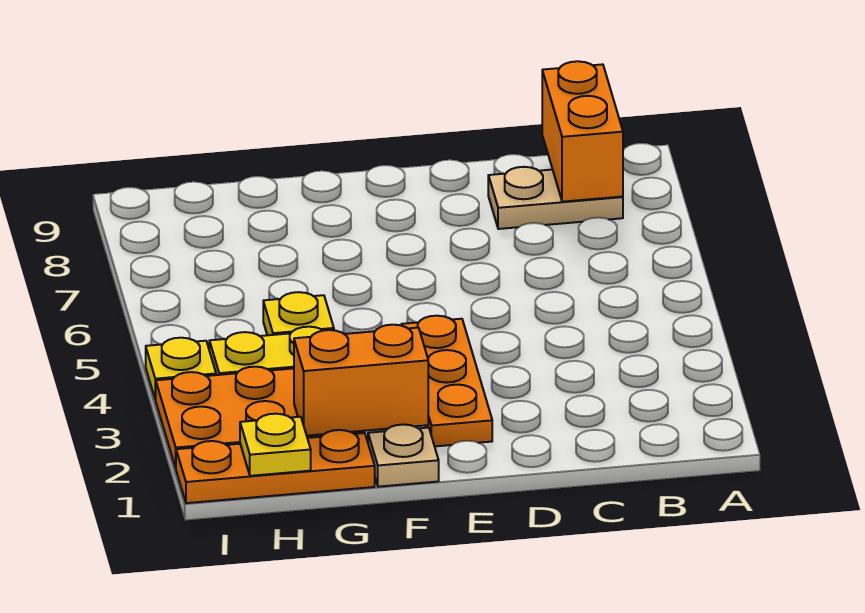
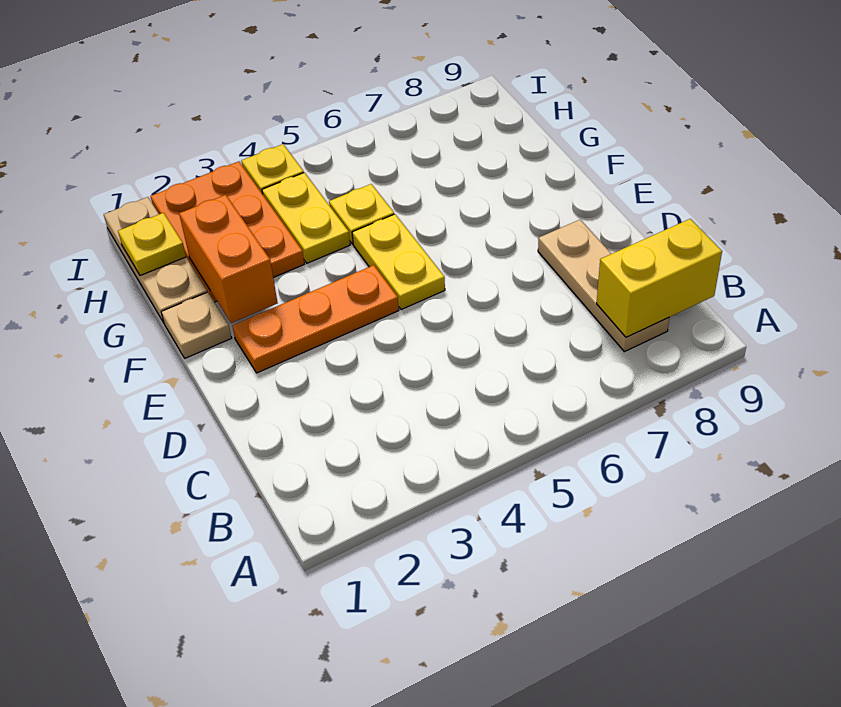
tan plate B8:C8 level 1 -> tan plate B8:D8 level 1
orange brick B8:B9 level 2 -> yellow brick B8:B9 level 2
none -> yellow plate E5:F5 level 1
orange plate G1:I1 level 1 -> tan plate G1:I1 level 1

